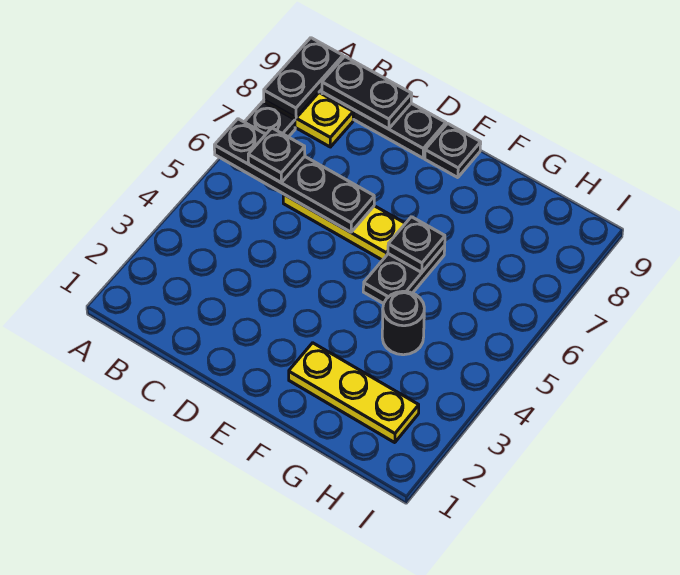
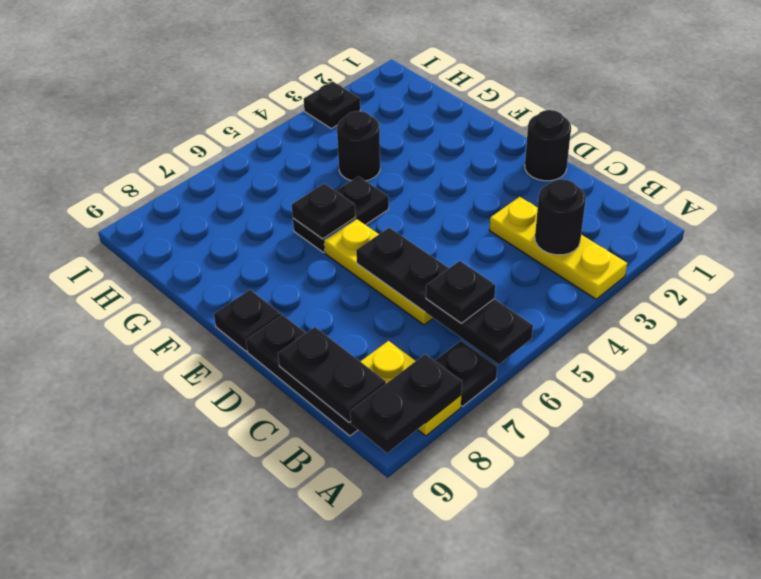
none -> black round brick B3 level 2
none -> black round brick D1 level 1
yellow plate F2:H2 level 1 -> yellow plate A3:C3 level 1
none -> black plate I3 level 1

